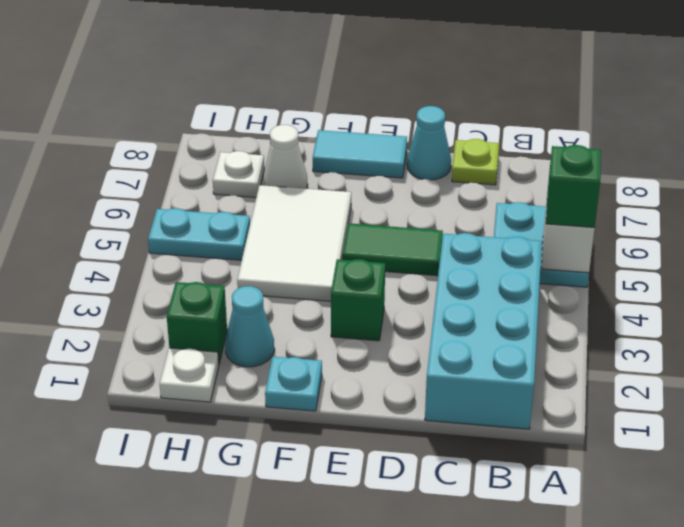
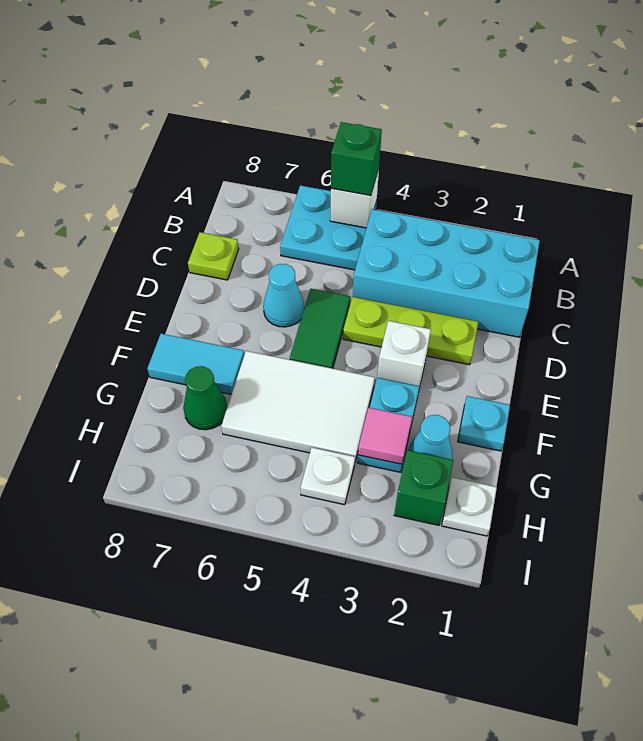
none -> lime plate D2:D4 level 1
cyan cone D8 level 1 -> cyan cone D6 level 1
green brick E3 level 1 -> white brick E3 level 1
cyan tile E8:F8 level 1 -> cyan tile F7:F8 level 1
none -> pink tile G3 level 2
white cone G7 level 1 -> green cone G7 level 1
cyan plate H5:I5 level 1 -> cyan plate F3:G3 level 1
white plate H7 level 1 -> white plate H4 level 1

